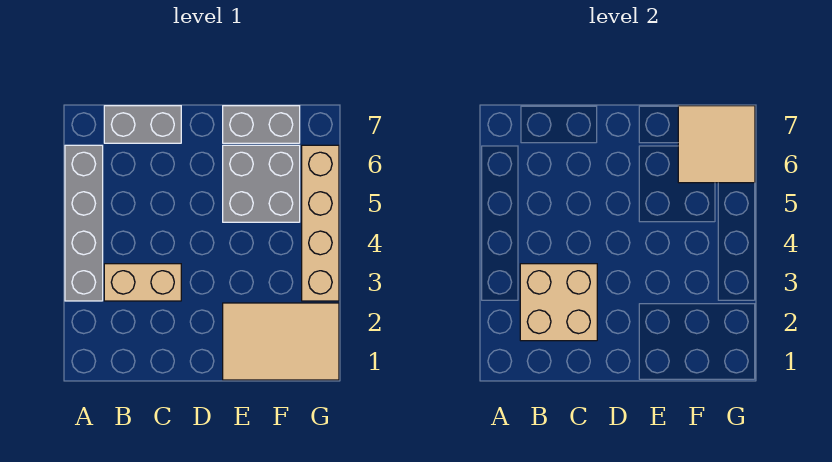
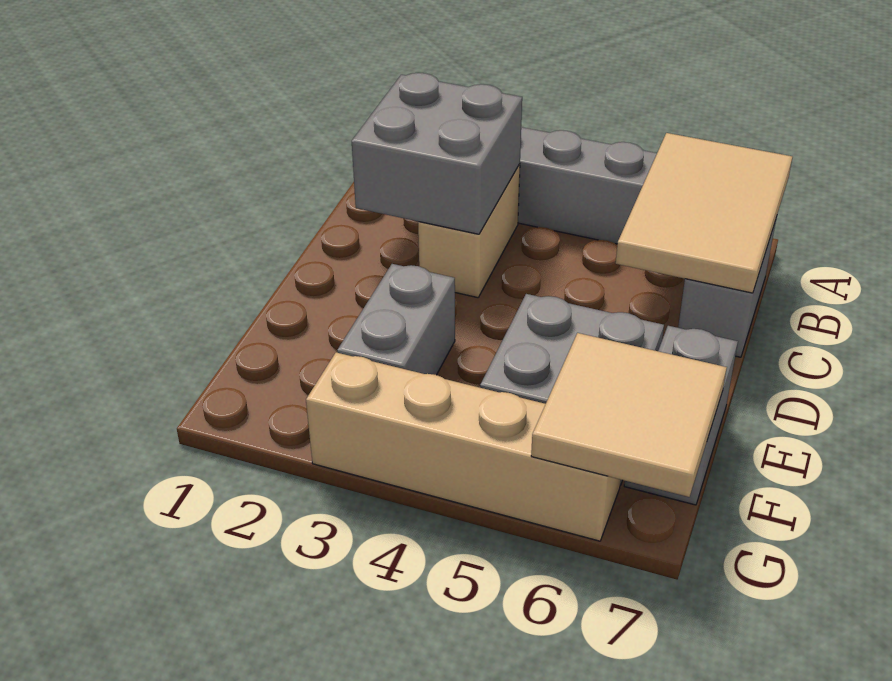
tan brick B2:C3 level 2 -> grey brick B2:C3 level 2
tan tile E1:G2 level 1 -> tan tile A6:C7 level 2
none -> grey brick E3:F3 level 1

